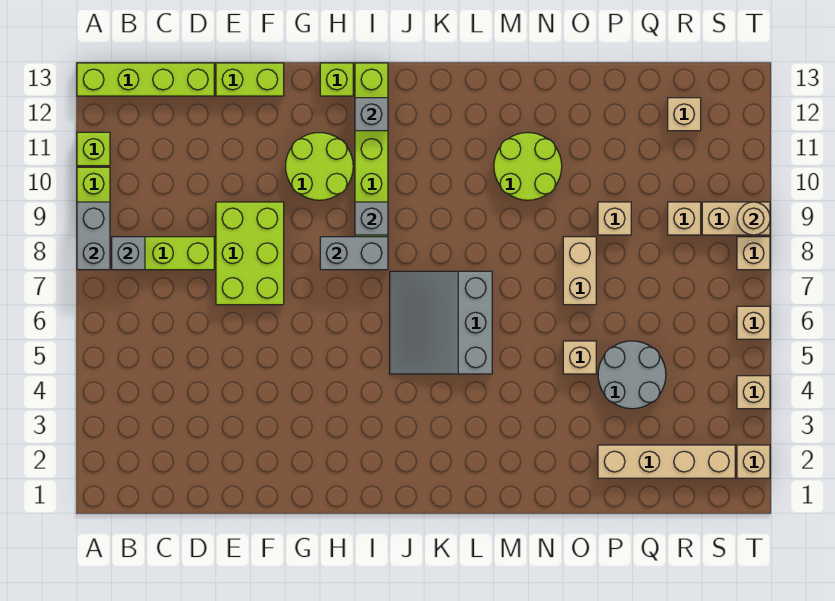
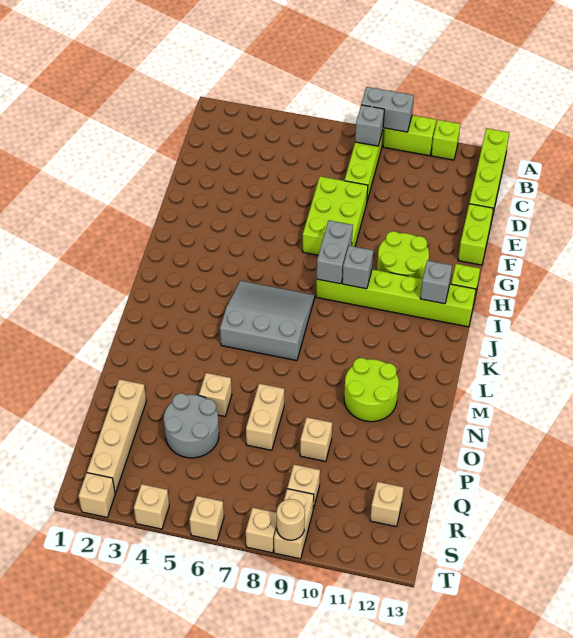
lime brick E7:F9 level 1 -> lime brick E7:G8 level 1
tan brick O7:O8 level 1 -> tan brick O7:P7 level 1

